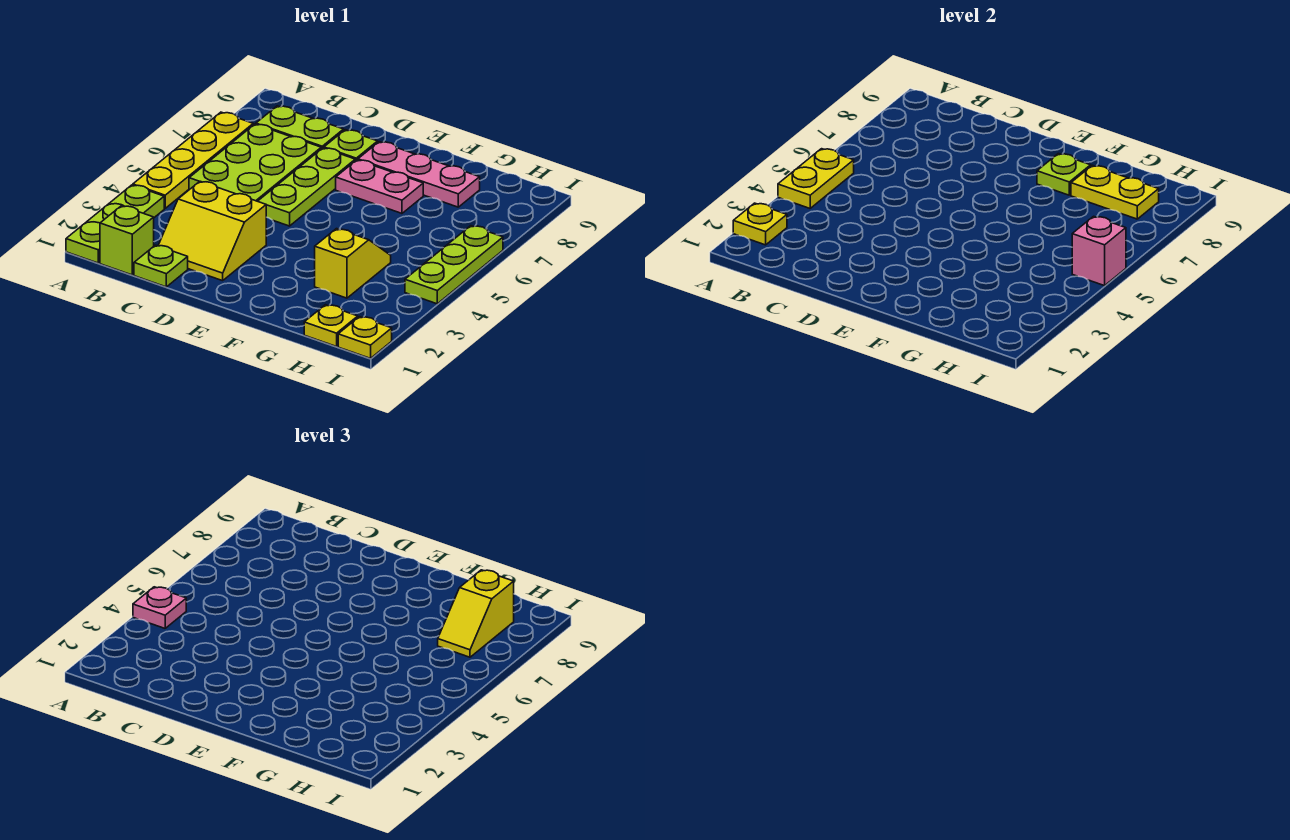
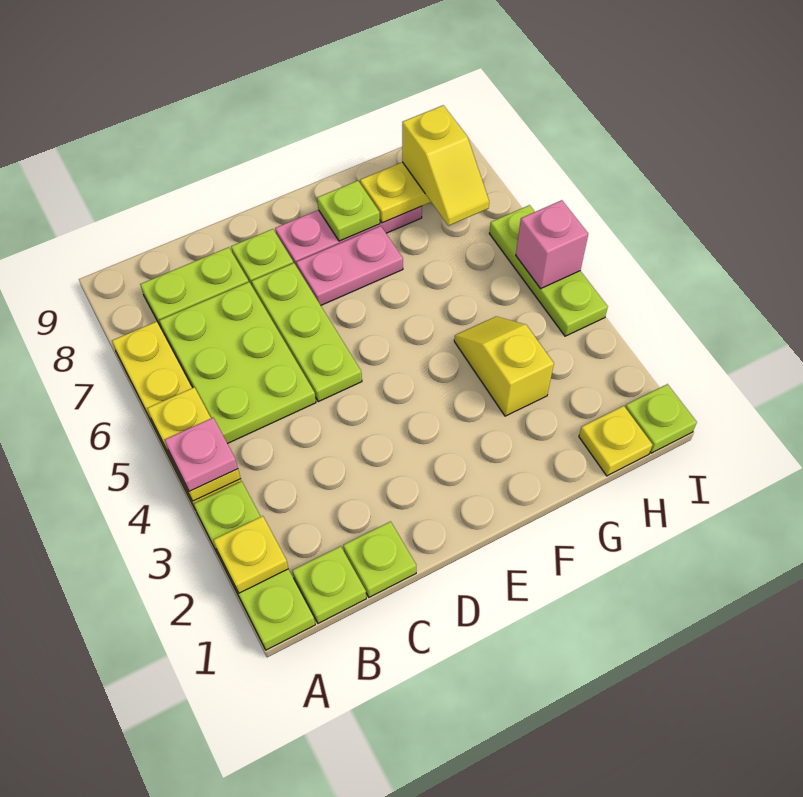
lime brick B1 level 1 -> lime plate B1 level 1
yellow slope C2:D3 level 1 top 3 -> none
yellow plate I1 level 1 -> lime plate I1 level 1

